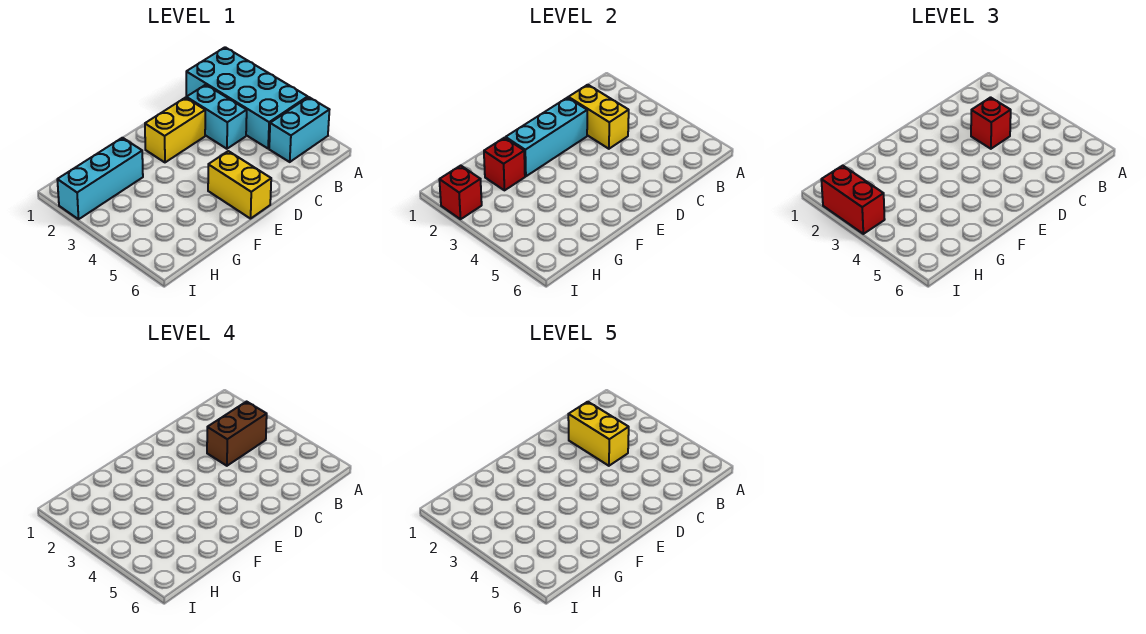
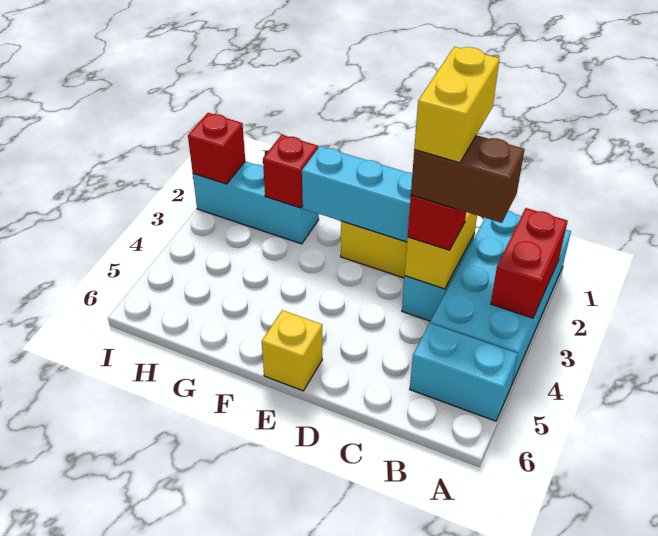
yellow brick E5:E6 level 1 -> yellow brick E6 level 1
red brick I2:I3 level 3 -> red brick A2:A3 level 2

